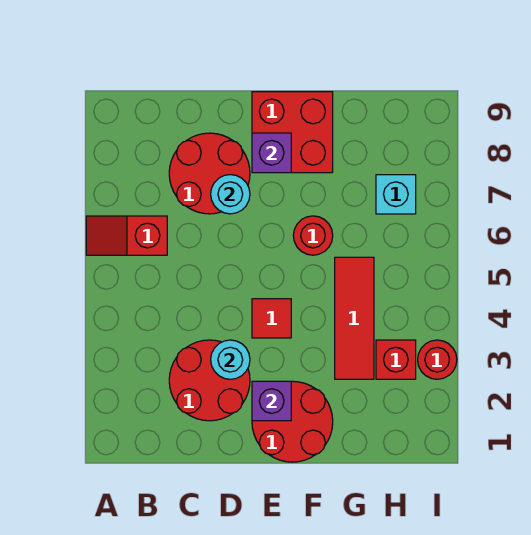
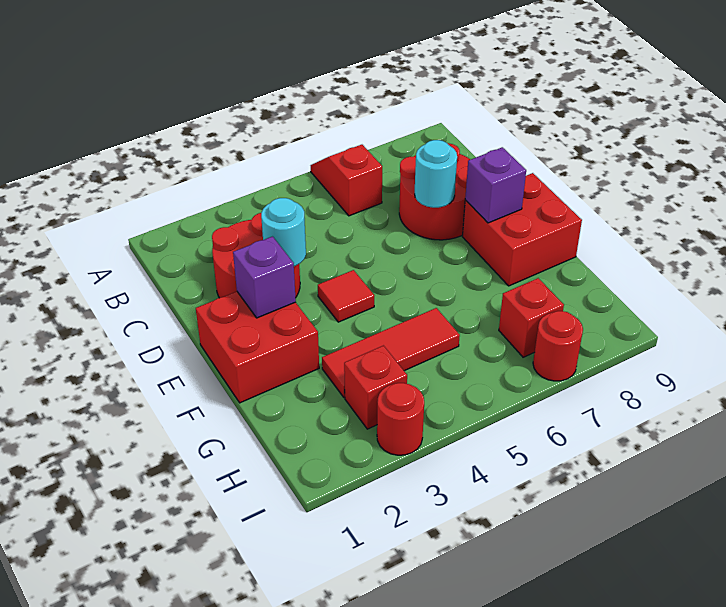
red round brick E1:F2 level 1 -> red brick E1:F2 level 1
red round brick F6 level 1 -> red round brick I7 level 1
cyan brick H7 level 1 -> red brick H7 level 1

